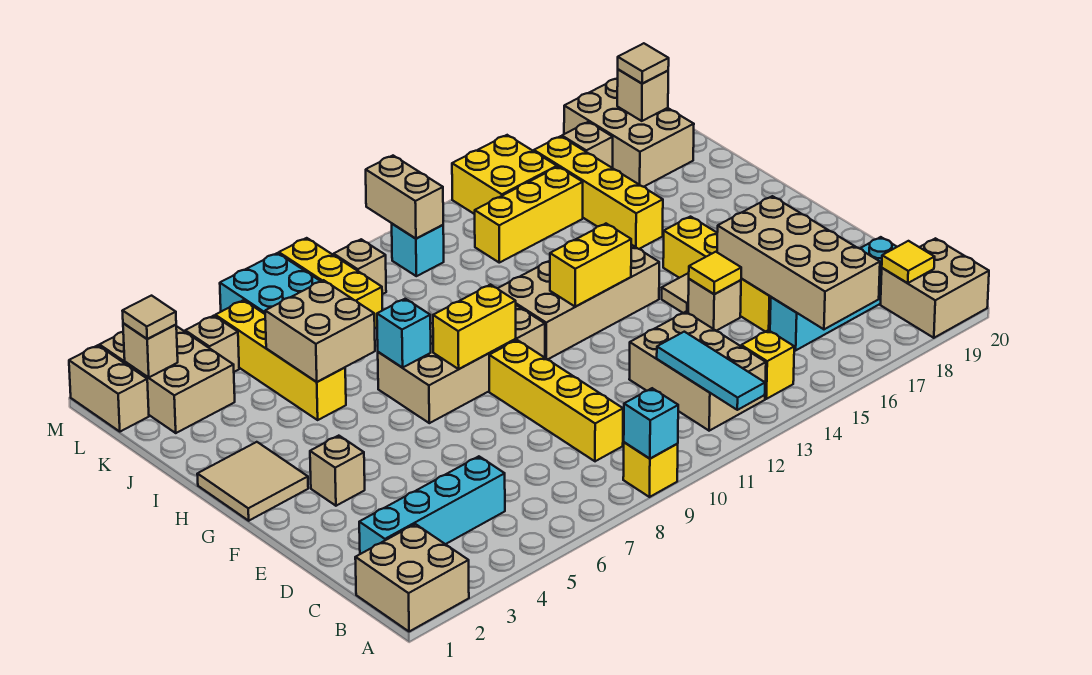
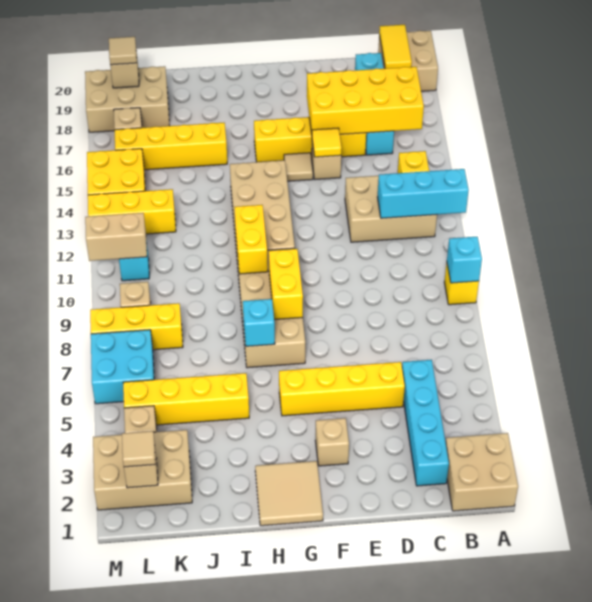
cyan tile A12:C12 level 2 -> cyan brick A12:C12 level 2
tan brick B16:E17 level 2 -> yellow brick B16:E17 level 2
yellow tile B19 level 2 -> yellow tile B19:B20 level 2
yellow brick C9:F9 level 1 -> yellow brick D5:G5 level 1
yellow brick G12:G13 level 2 -> yellow brick H10:H11 level 2
tan brick I5:J6 level 2 -> none
yellow brick K13:K15 level 1 -> yellow brick K13:M13 level 1
tan brick L1:M1 level 1 -> none

